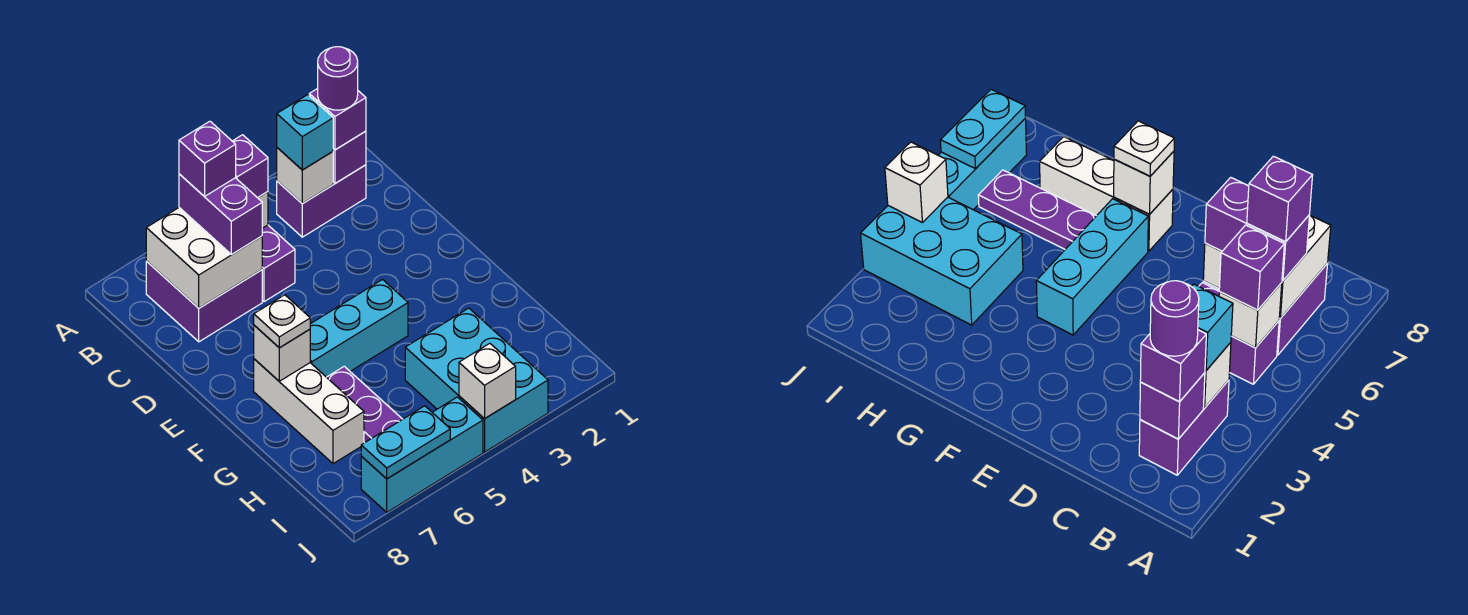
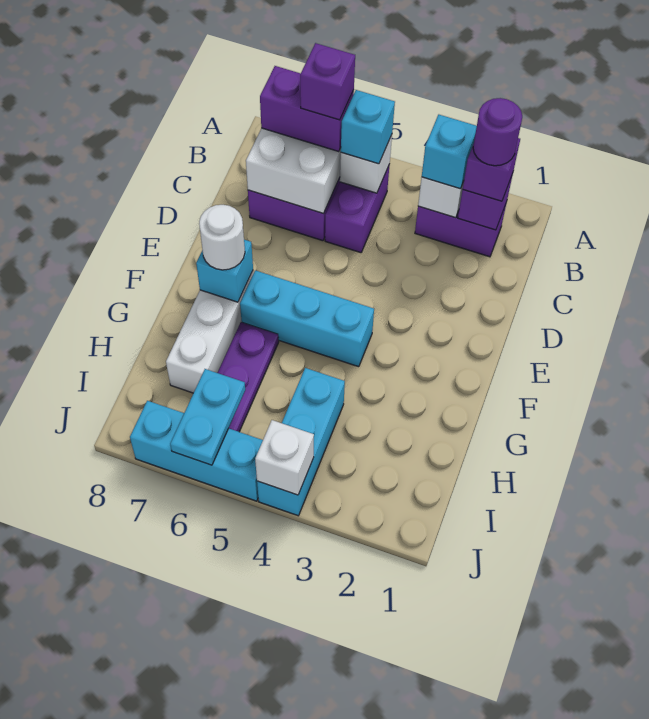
purple brick B5 level 3 -> cyan brick B5 level 3
purple brick B6:C6 level 3 -> purple brick B6:B7 level 3
white brick F7 level 2 -> cyan brick F7 level 2
white plate F7 level 3 -> white round brick F7 level 3
cyan brick H3:J4 level 1 -> cyan brick H4:J4 level 1
cyan plate J6:J7 level 2 -> cyan plate I6:J6 level 2

